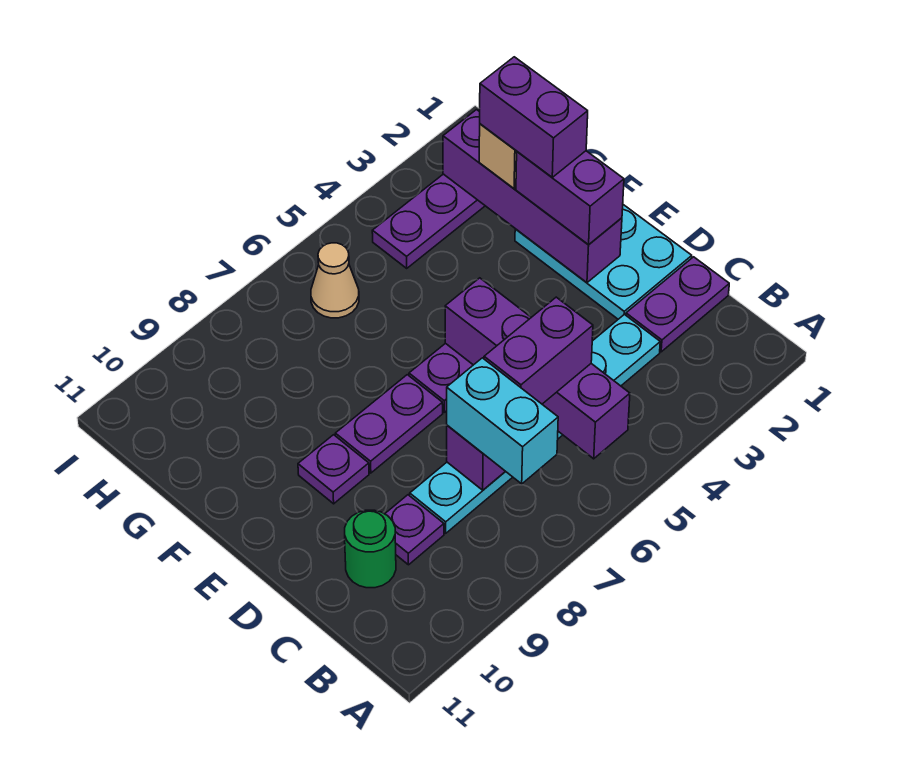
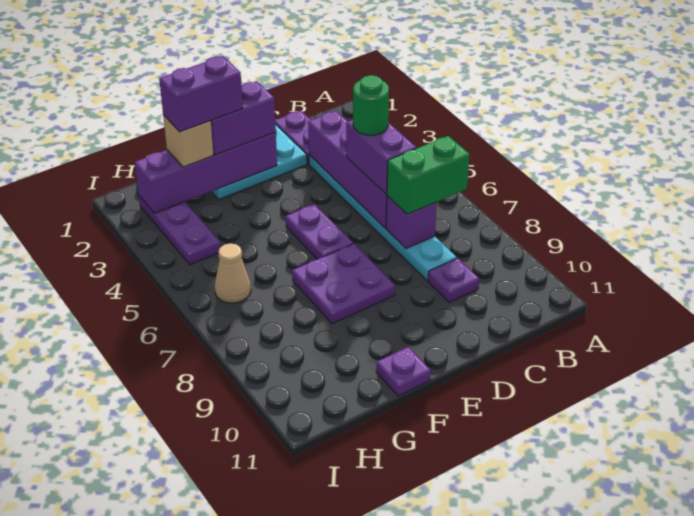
purple brick B5:E5 level 2 -> purple brick C3:C6 level 2
cyan brick B7:C7 level 3 -> green brick B7:C7 level 3
green round brick C10 level 1 -> green round brick C5 level 4
purple plate E7:E8 level 1 -> purple plate E7:F8 level 1
purple plate E9 level 1 -> purple plate F11 level 1

